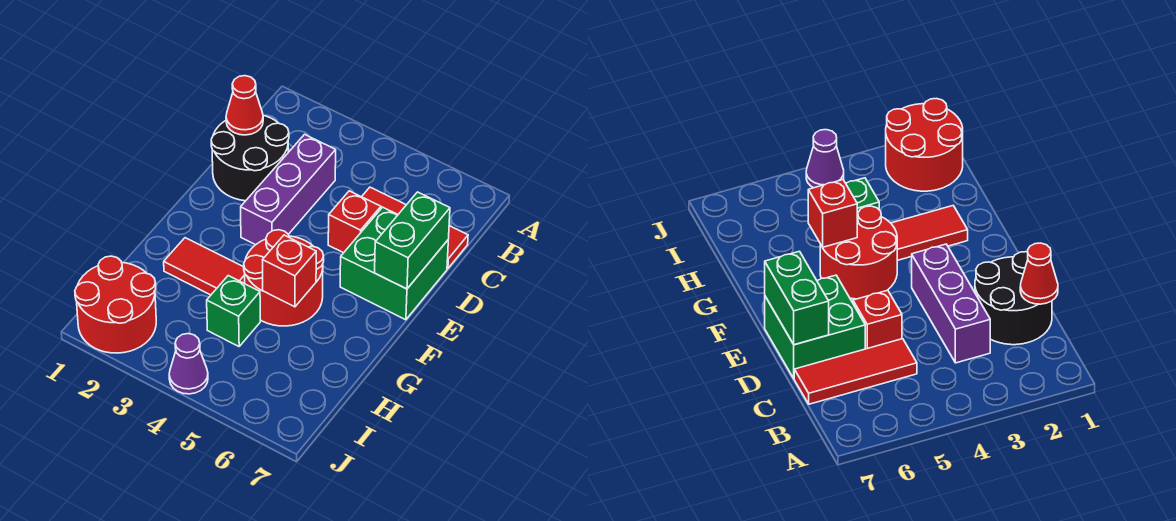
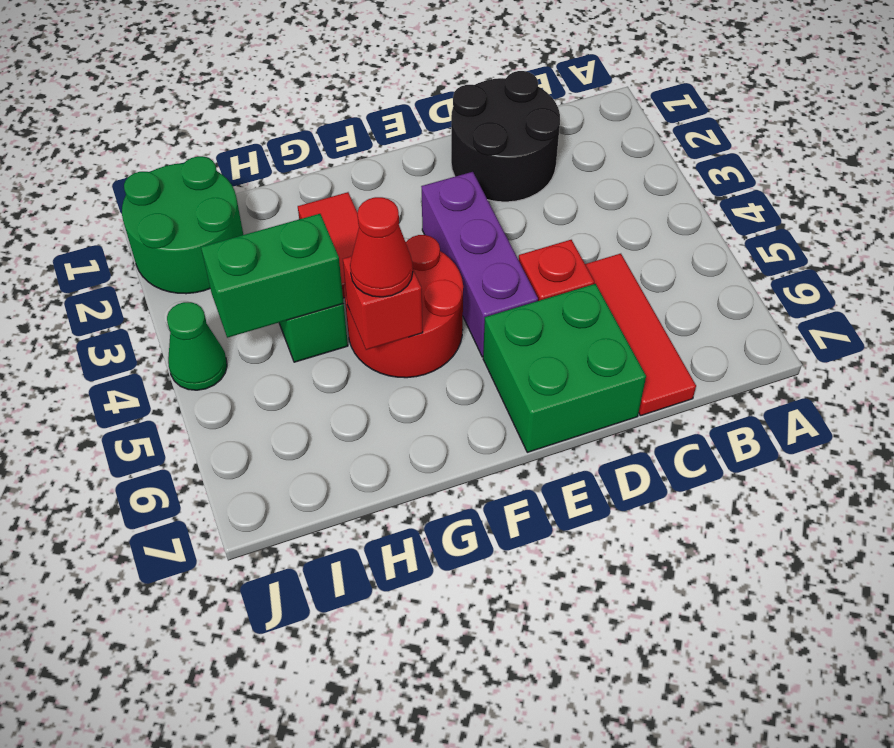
red cone C1 level 2 -> red cone G5 level 3
purple brick C3:E3 level 1 -> purple brick E3:E5 level 1
green brick D7:E7 level 2 -> green brick H4:I4 level 2
red round brick I1:J2 level 1 -> green round brick I1:J2 level 1
purple cone J4 level 1 -> green cone J4 level 1

